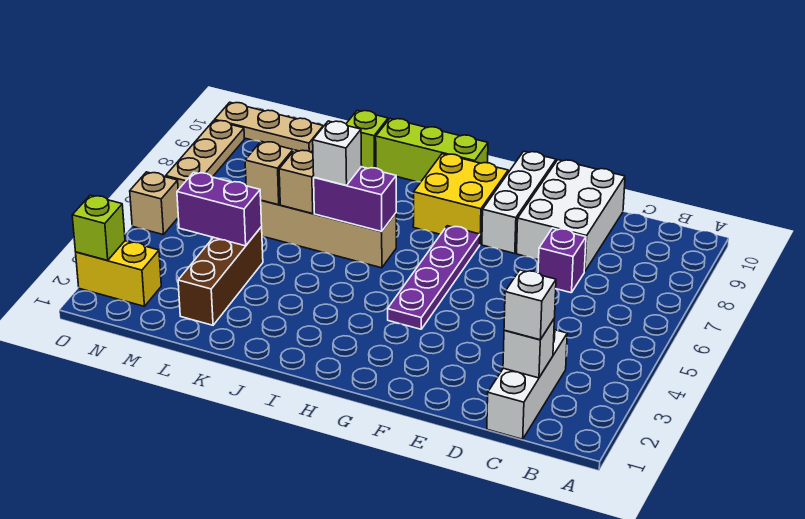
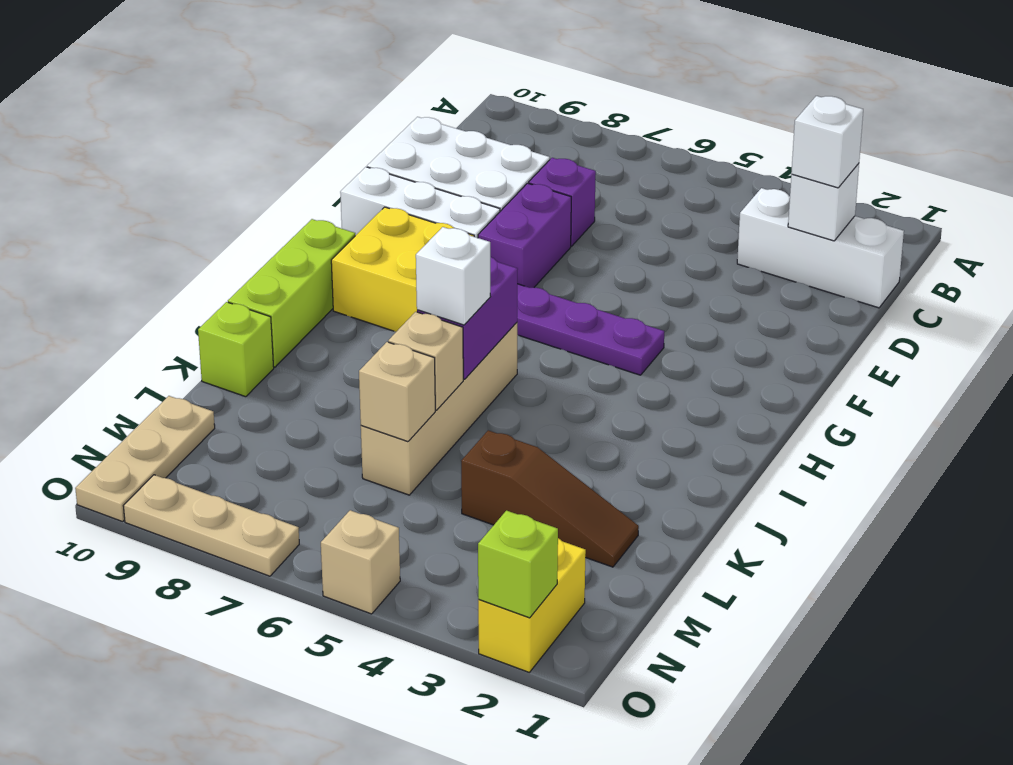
brown brick L2:L4 level 1 -> brown slope L2:L4 level 1 top 4
purple brick L4:M4 level 2 -> purple brick E7:F7 level 1

